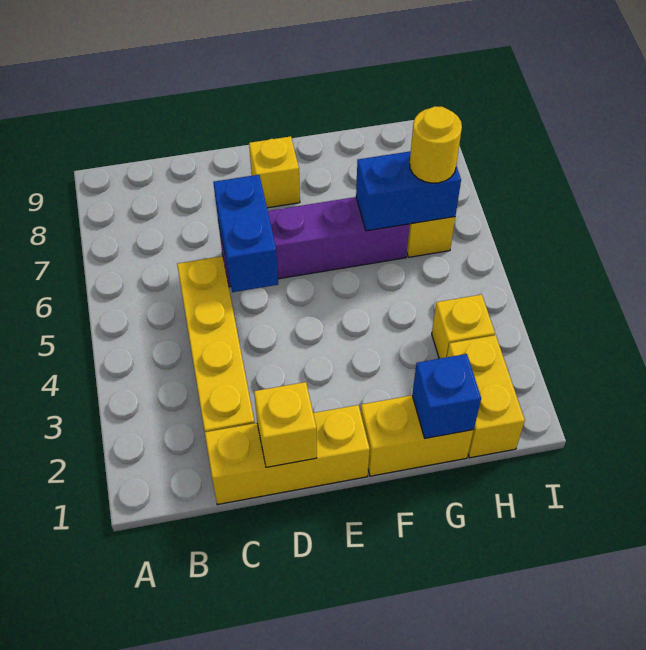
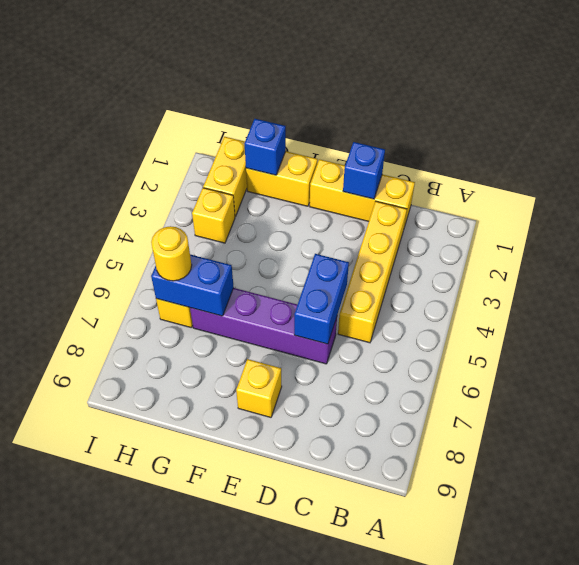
yellow brick D1 level 2 -> blue brick D1 level 2

